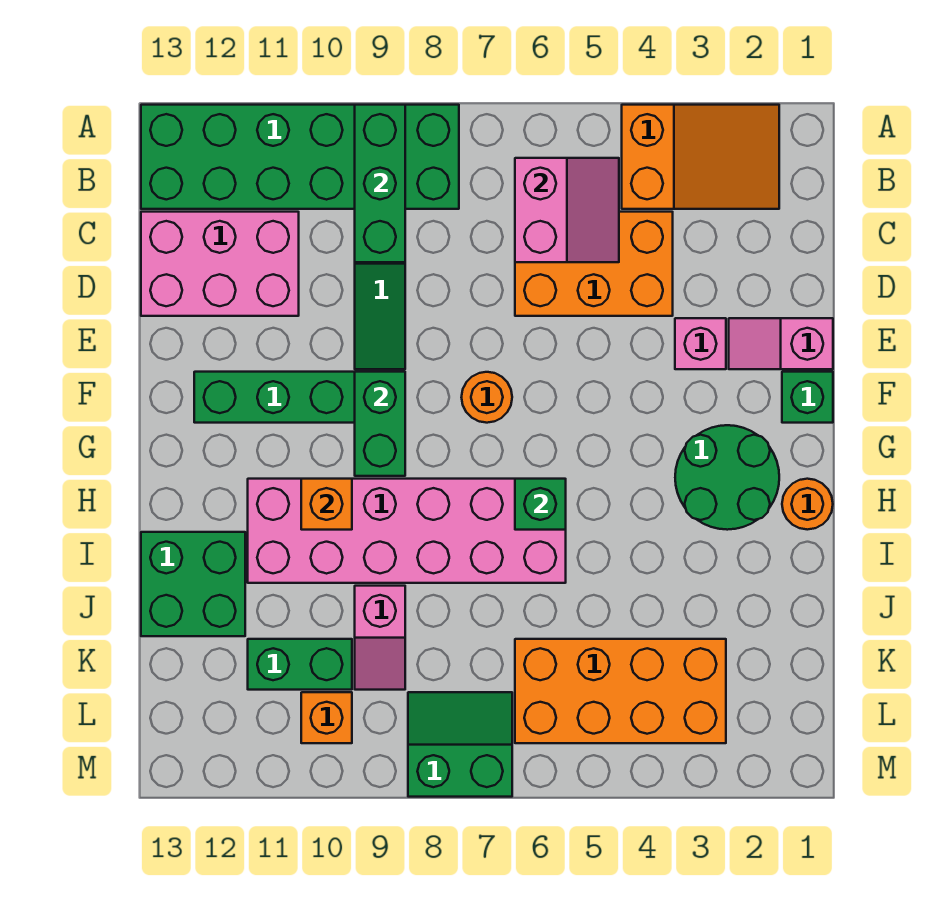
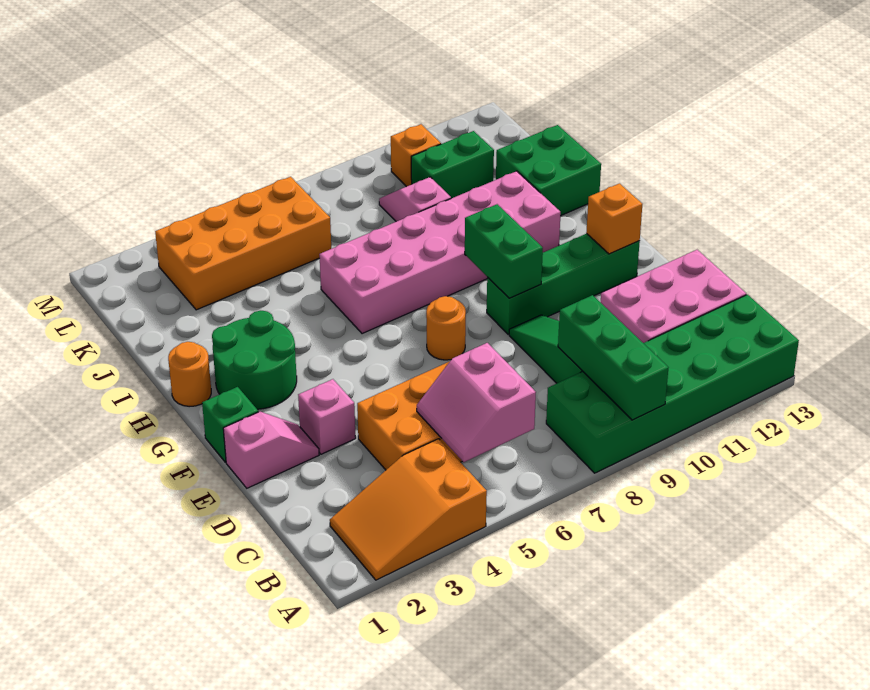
green brick H6 level 2 -> none
orange brick H10 level 2 -> orange brick F12 level 2
green slope L7:M8 level 1 top M -> none

